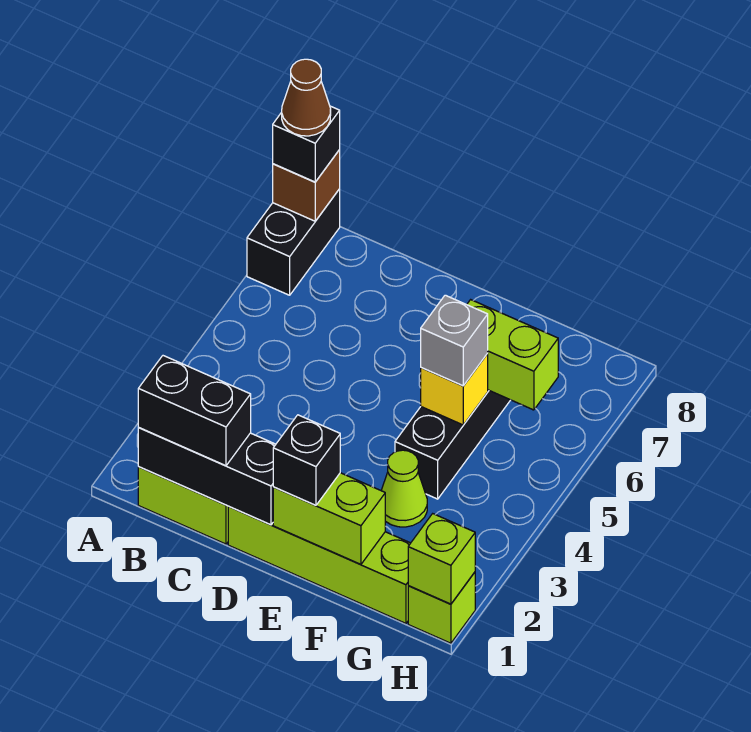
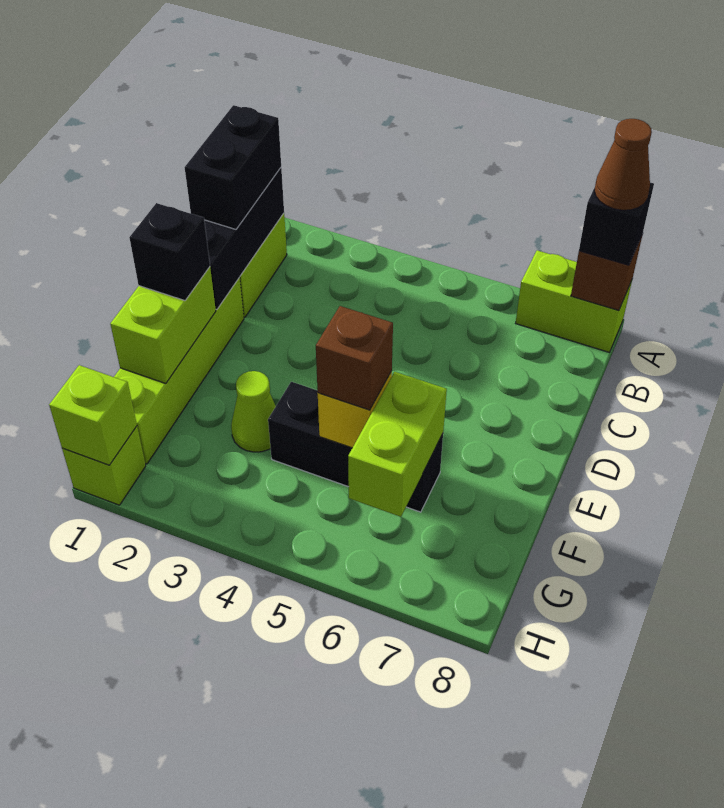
black brick A7:A8 level 1 -> lime brick A7:A8 level 1
grey brick F5 level 3 -> brown brick F5 level 3

